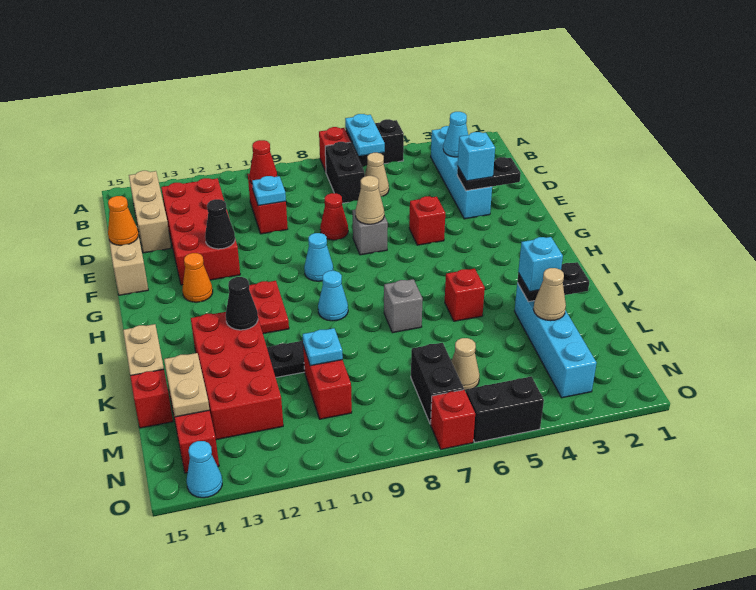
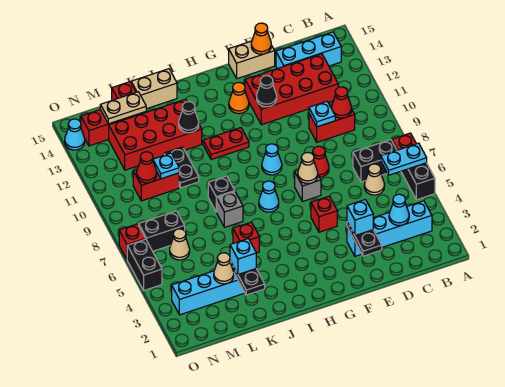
tan brick B14:D14 level 1 -> cyan brick B14:D14 level 1
cyan cone I9 level 1 -> cyan cone H7 level 1
none -> black brick J8 level 1
none -> red cone M10 level 2

